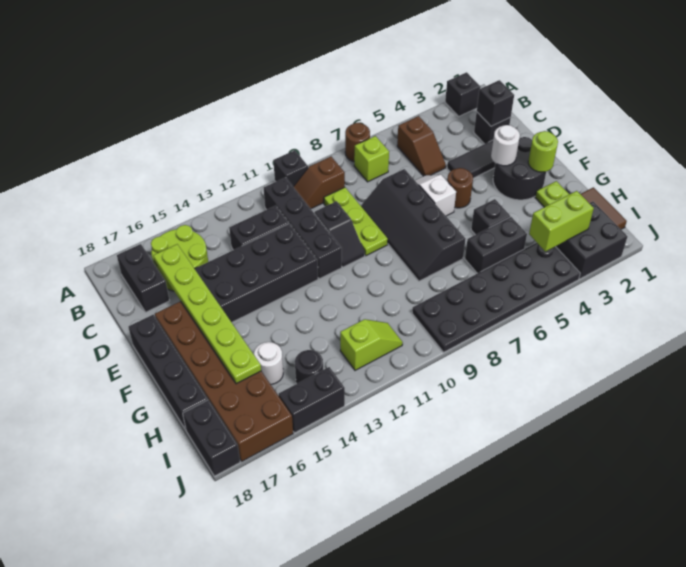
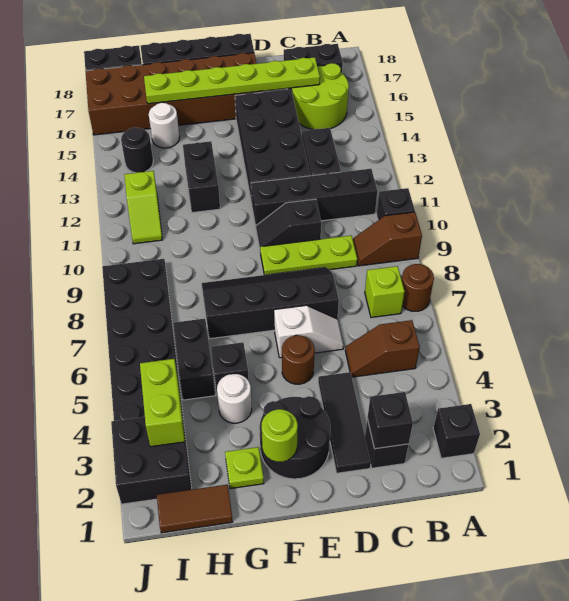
brown slope B9:B10 level 1 top 9 -> brown slope A9:B9 level 1 top A
white round brick E3 level 2 -> white round brick G4 level 1
black brick J14:J15 level 1 -> black brick G12:G13 level 1

